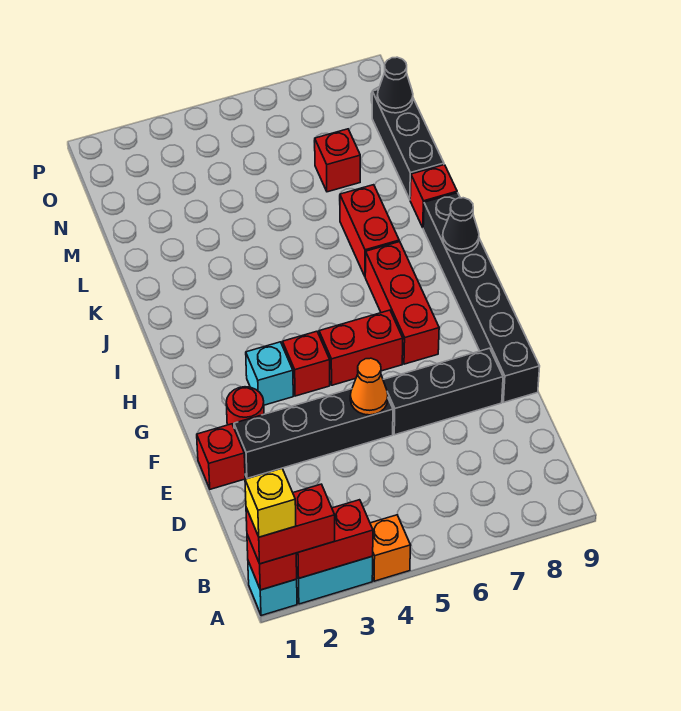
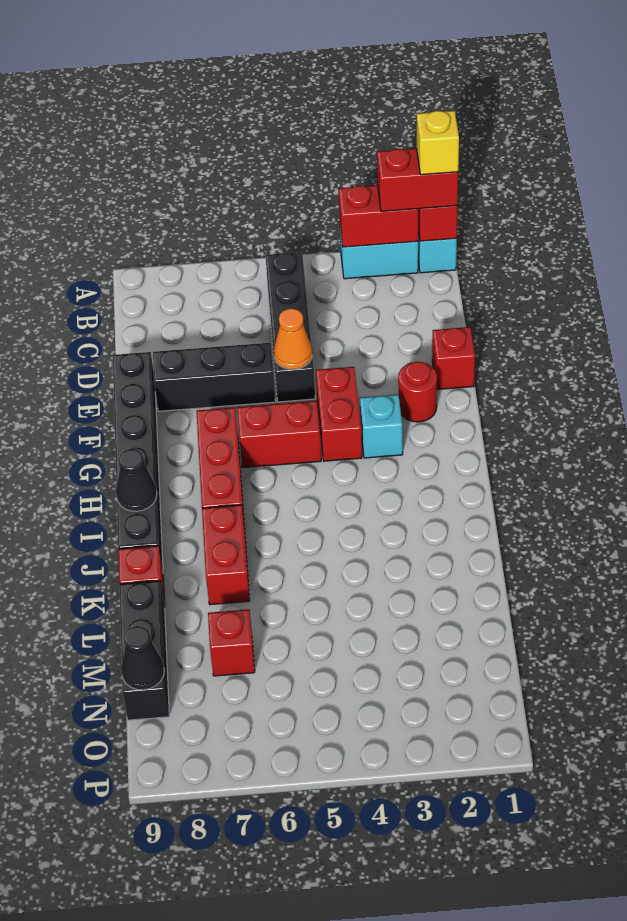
orange brick A4 level 1 -> none
black brick E2:E5 level 1 -> black brick B5:E5 level 1
red brick G4 level 1 -> red brick F4:G4 level 1

